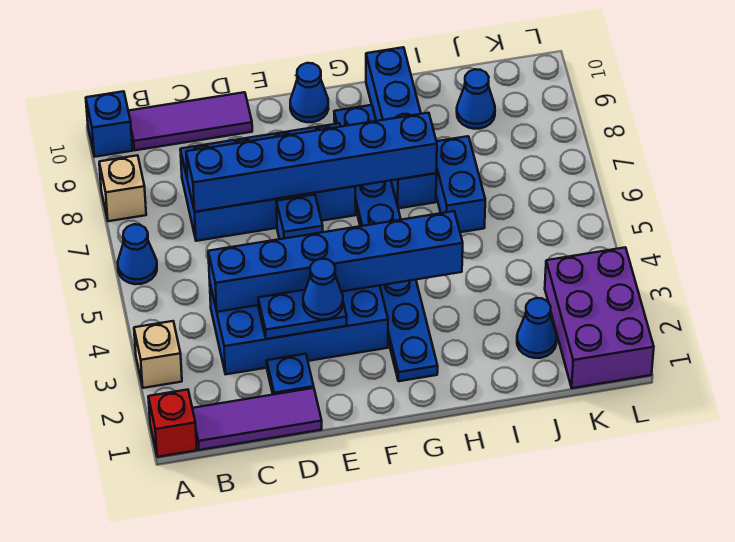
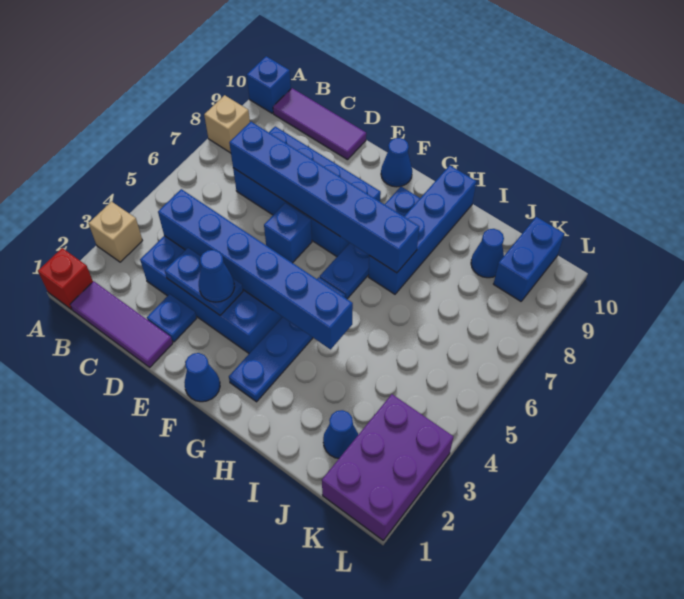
blue cone A6 level 1 -> blue cone F1 level 1
blue brick I6:I7 level 1 -> blue brick K9:K10 level 1

